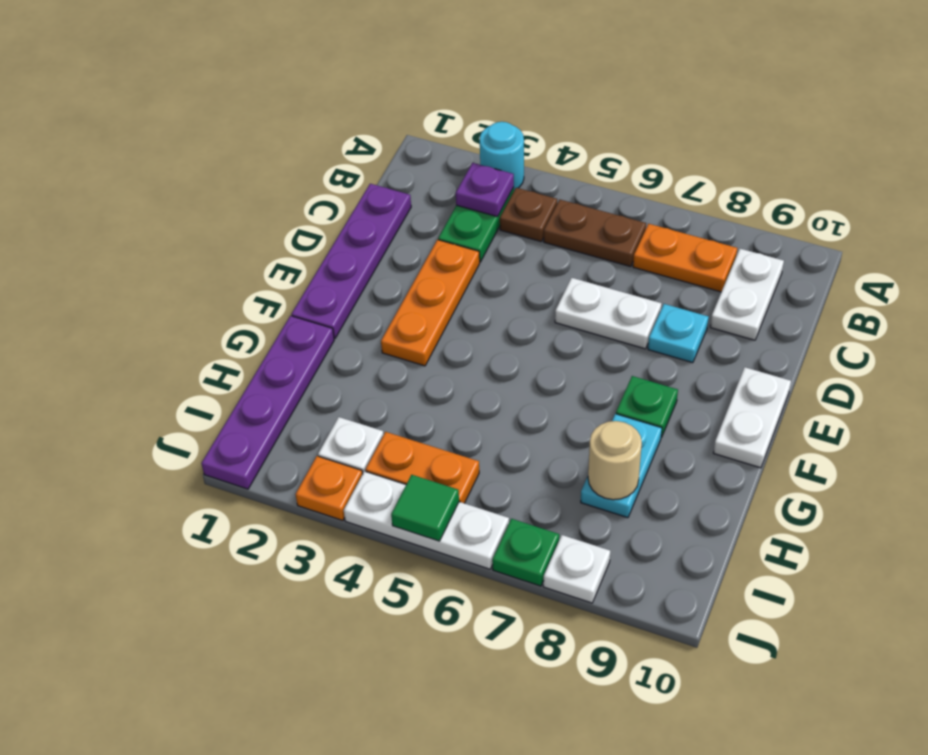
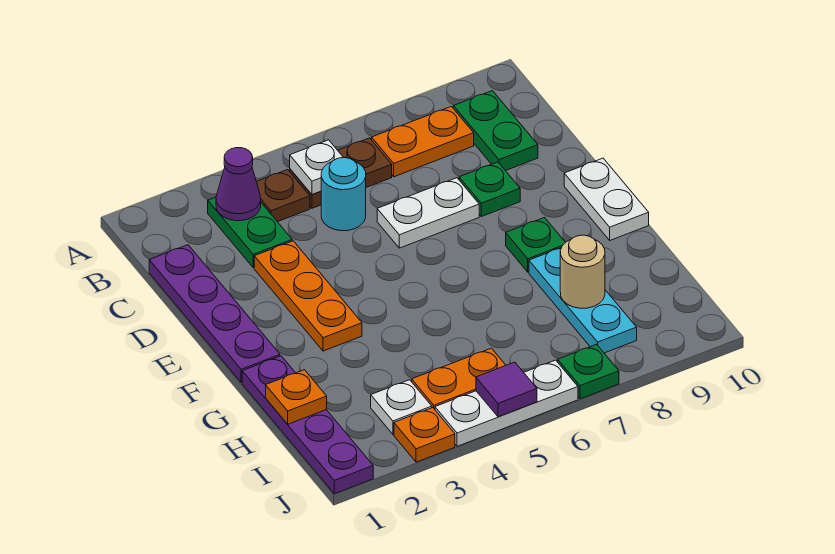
cyan round brick A3 level 1 -> cyan round brick C5 level 1
purple plate B3 level 2 -> purple cone B3 level 2
white plate B9:C9 level 1 -> green plate B9:C9 level 1
cyan plate D8 level 1 -> green plate D8 level 1
cyan plate G8:H8 level 1 -> cyan plate G8:I8 level 1
none -> orange plate H1 level 2
green tile J5 level 2 -> purple tile J5 level 2
white plate J8 level 1 -> white plate B5 level 2

